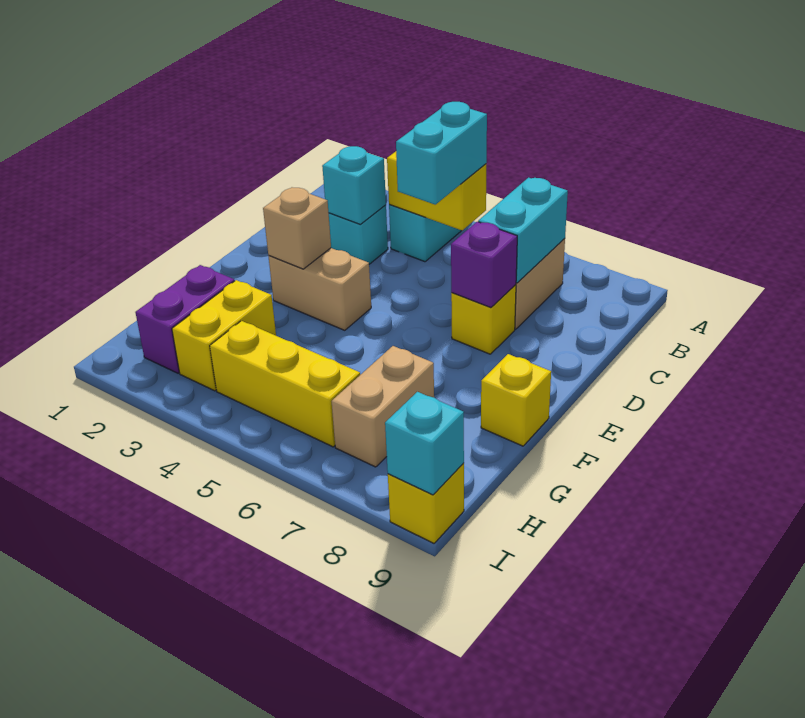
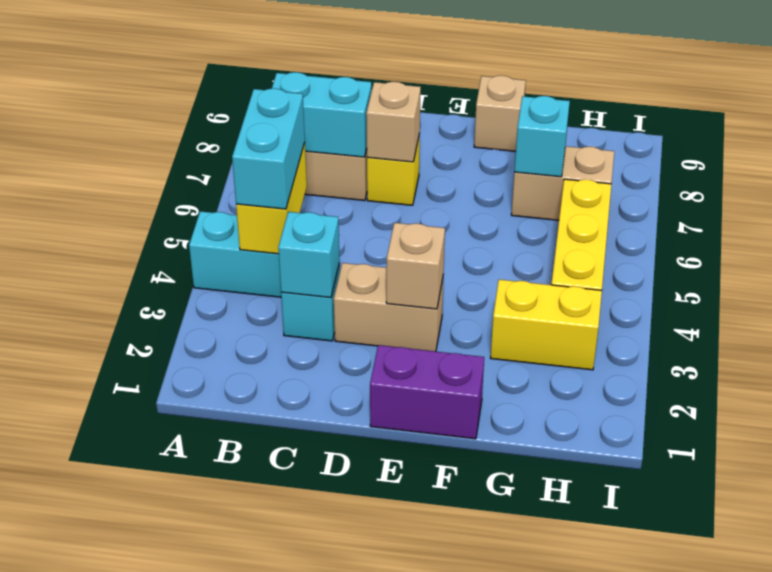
cyan brick B5:C5 level 3 -> cyan brick B4:B5 level 3
purple brick D7 level 2 -> tan brick D7 level 2
tan brick E3:E4 level 1 -> tan brick D3:E3 level 1
yellow brick F9 level 1 -> tan brick F9 level 1
purple brick G2:H2 level 1 -> purple brick E1:F1 level 1
yellow brick I9 level 1 -> none
cyan brick I9 level 2 -> cyan brick G7 level 2

